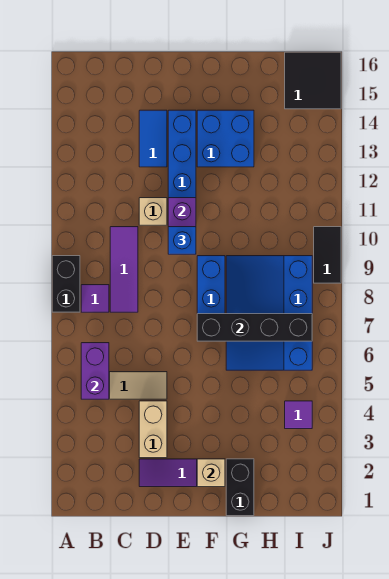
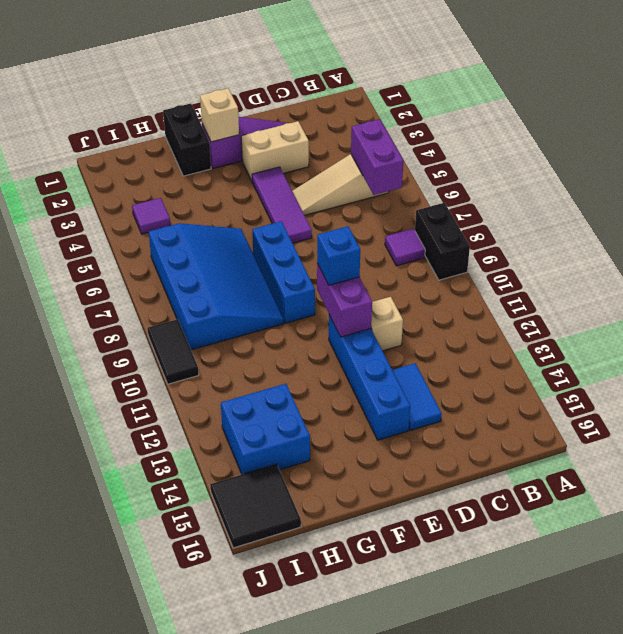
purple tile C8:C10 level 1 -> purple tile E4:E6 level 1
tan brick D3:D4 level 1 -> tan brick D3:E3 level 1
black brick F7:I7 level 2 -> none
blue brick F13:G14 level 1 -> blue brick H13:I14 level 1

